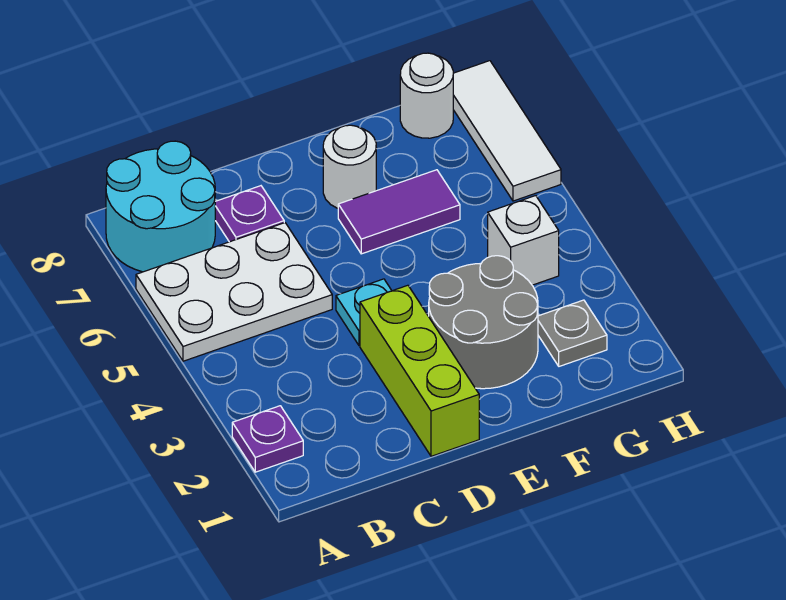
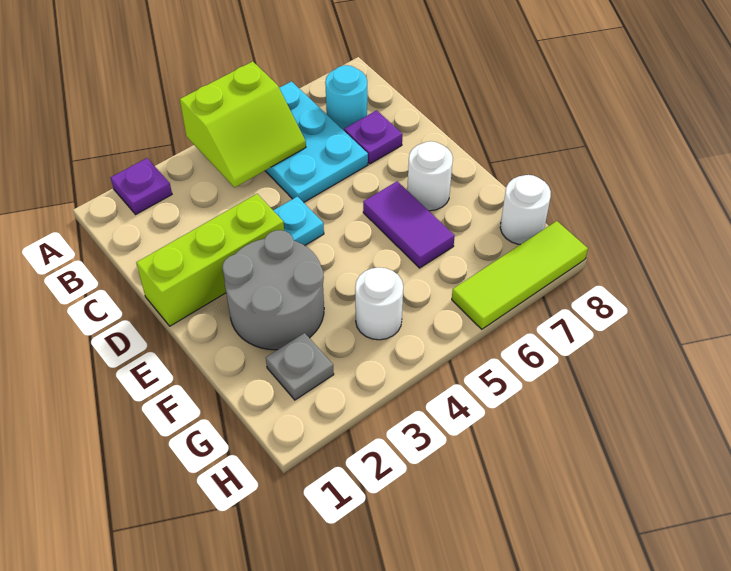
none -> lime slope A4:B5 level 2 top A
white plate A5:C6 level 1 -> cyan plate A5:C6 level 1
cyan round brick A7:B8 level 1 -> cyan round brick B7 level 1
white brick G4 level 1 -> white round brick G4 level 1
white tile H6:H8 level 1 -> lime tile H6:H8 level 1

